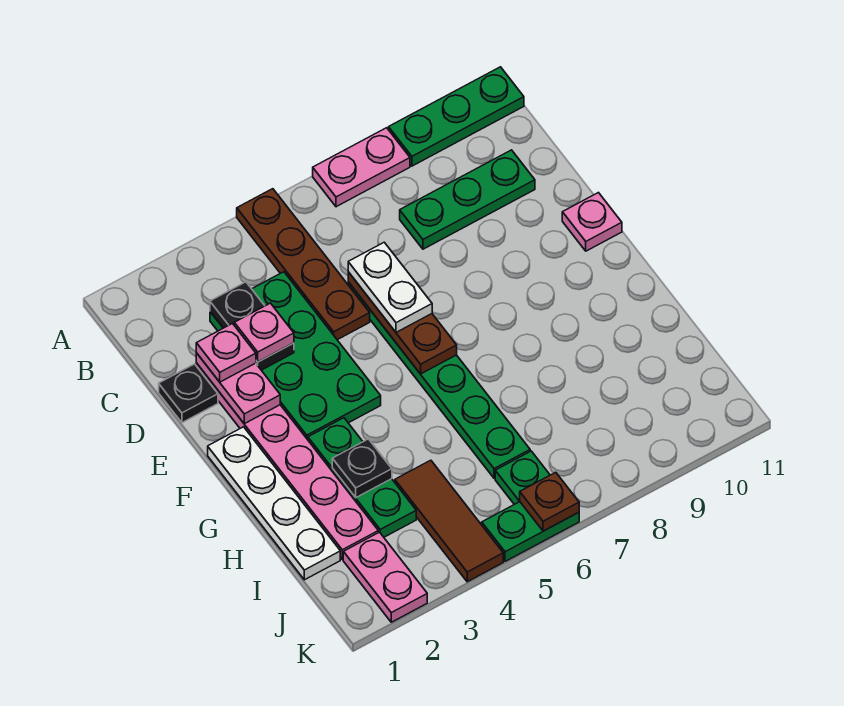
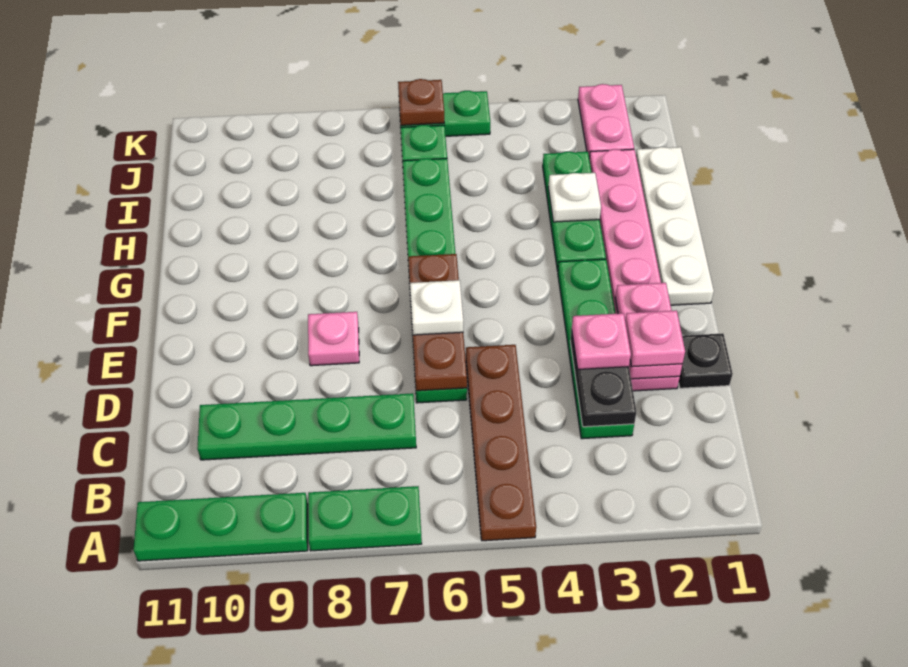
pink plate A7:A8 level 1 -> green plate A7:A8 level 1
green plate C3:F4 level 1 -> green plate C3:F3 level 1
green plate C8:C10 level 1 -> green plate C7:C10 level 1
white plate D6:E6 level 3 -> white plate E6 level 3
pink plate E11 level 1 -> pink plate E8 level 1
black plate H3 level 2 -> white plate H3 level 2
brown tile I4:K4 level 1 -> none

